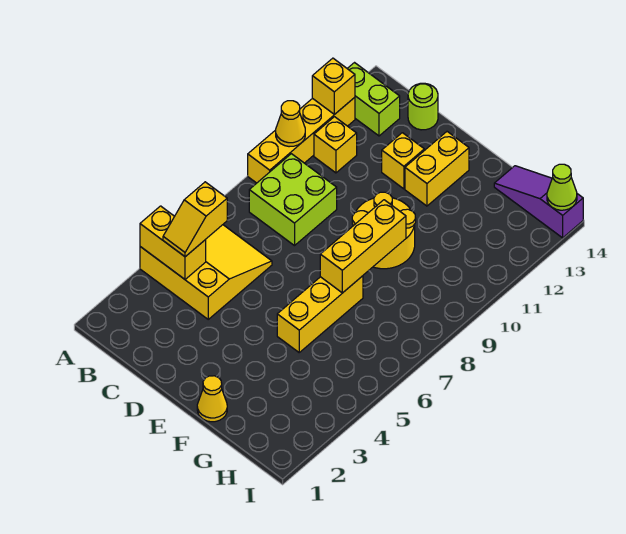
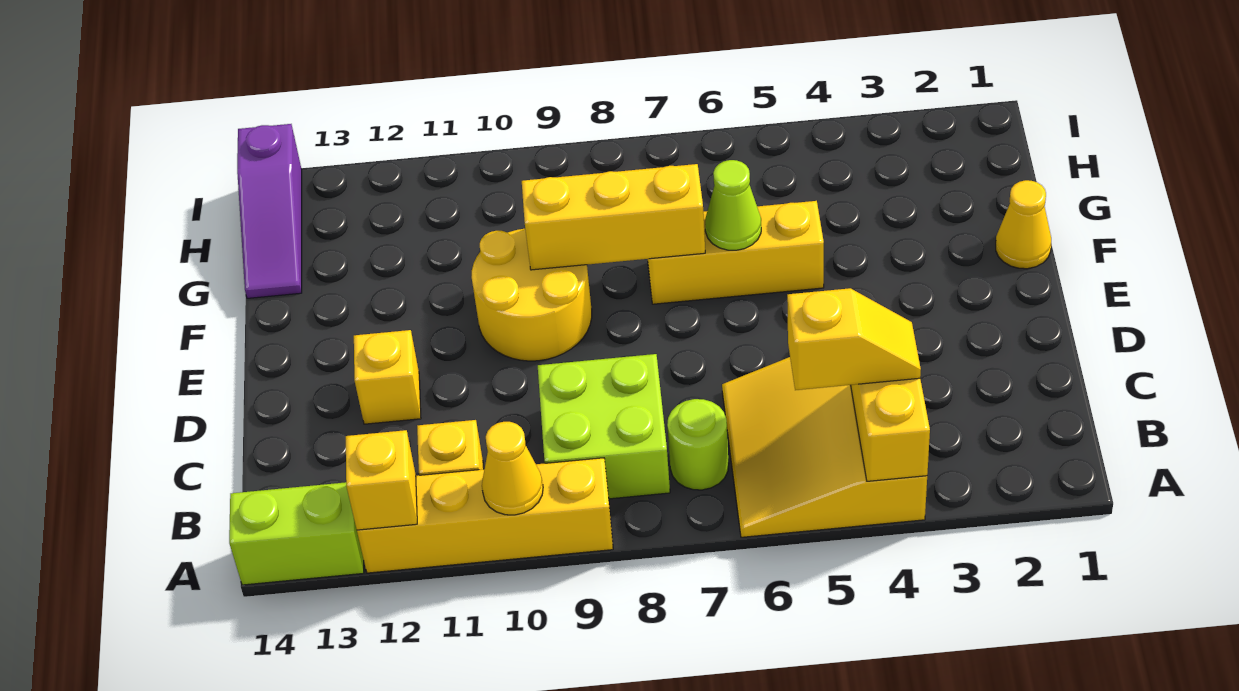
lime brick A13:B13 level 1 -> lime brick A13:A14 level 1
lime round brick C14 level 1 -> lime round brick B7 level 1
yellow brick E12:E13 level 1 -> none
lime cone I14 level 2 -> lime cone F6 level 2

